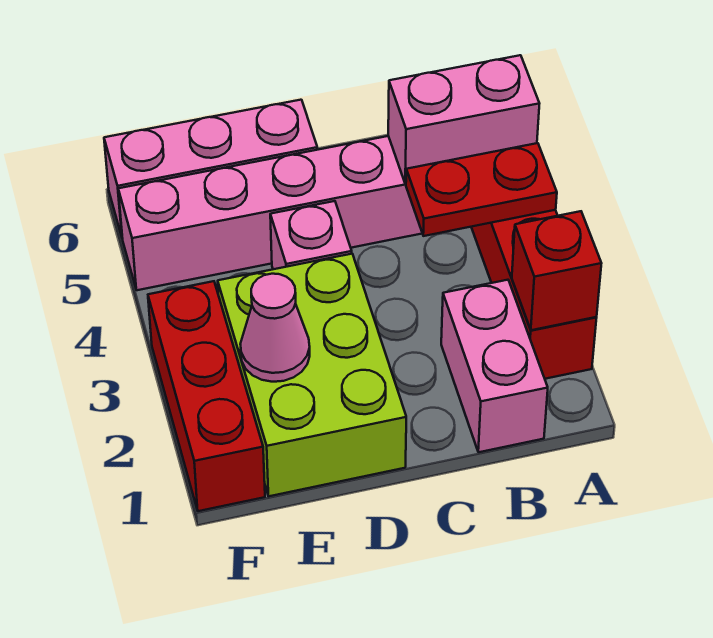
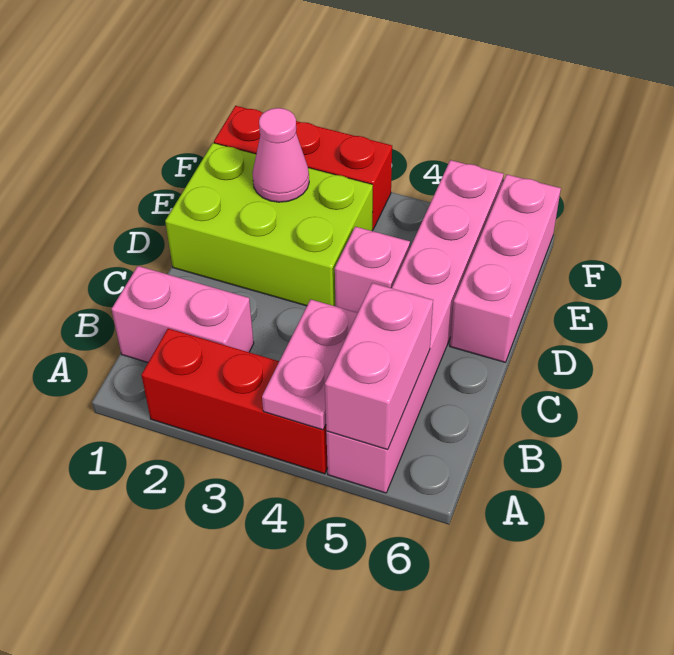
red brick A2 level 2 -> none
red plate A4:B4 level 2 -> pink plate A4:B4 level 2

